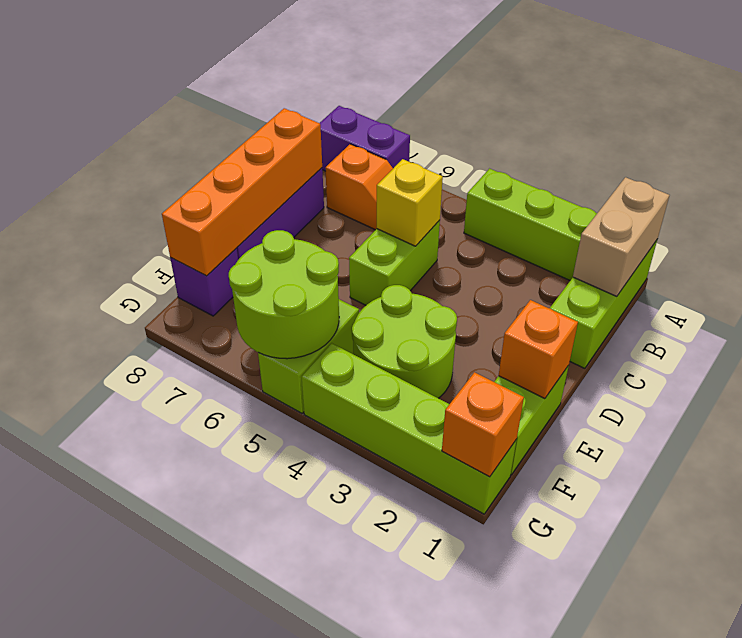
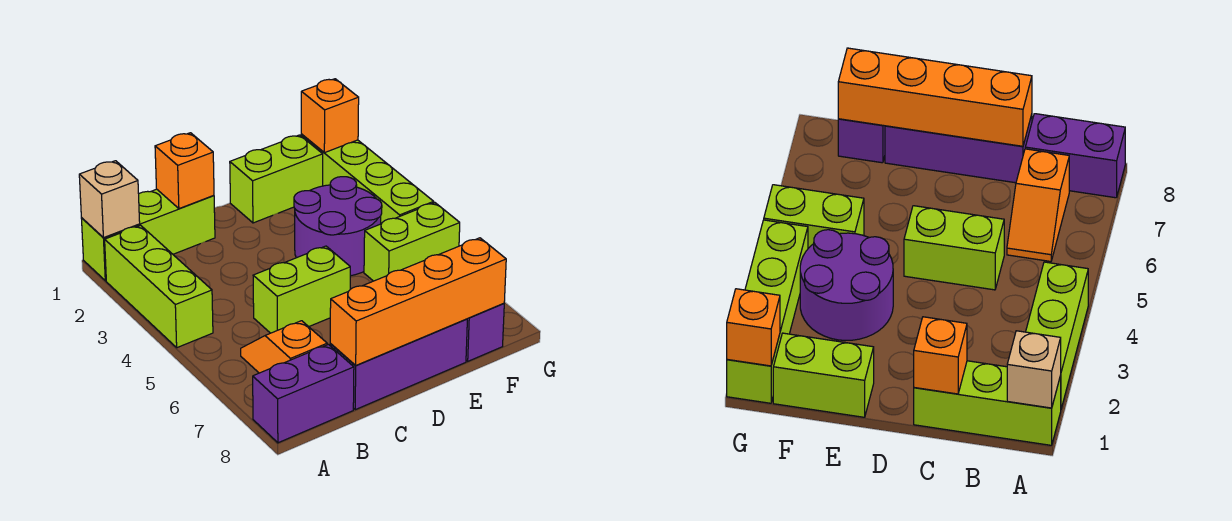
tan brick A1:B1 level 2 -> tan brick A1 level 2
purple brick A7:A8 level 1 -> purple brick A8:B8 level 1
yellow brick C5 level 2 -> none
orange brick E1 level 2 -> orange brick C1 level 2
lime round brick E3:F4 level 1 -> purple round brick E3:F4 level 1
lime round brick F5:G6 level 2 -> none

